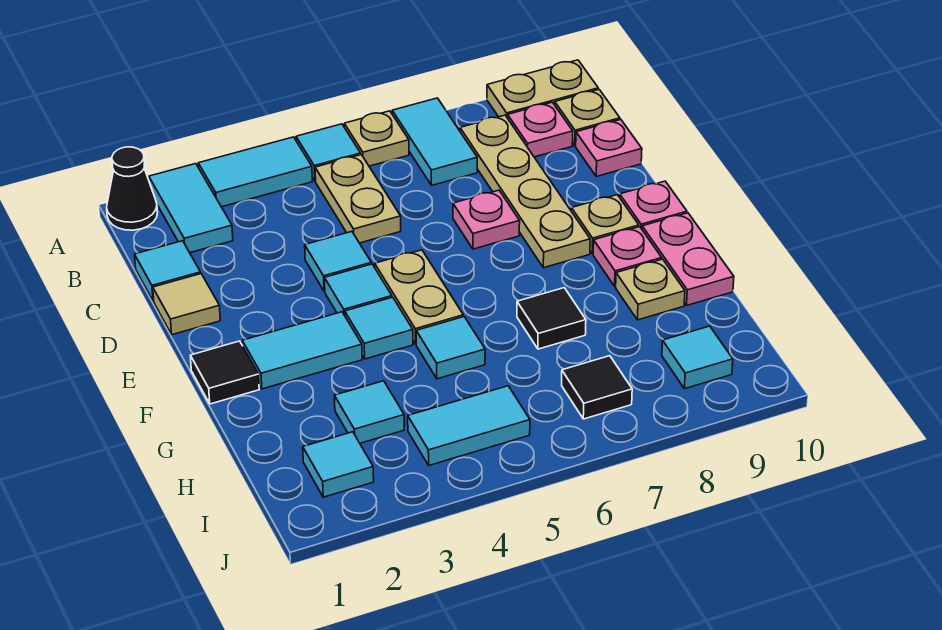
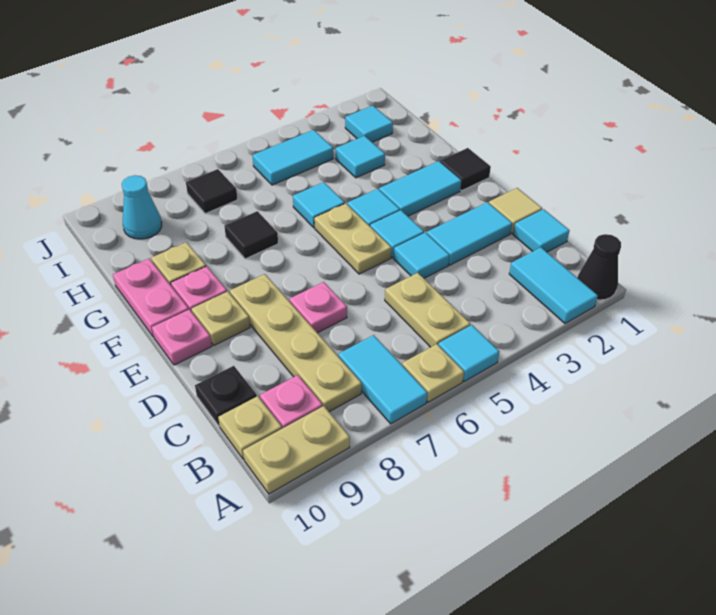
cyan tile A3:A4 level 1 -> cyan tile D2:D3 level 1
pink plate C10 level 1 -> black plate C10 level 1
cyan tile I9 level 1 -> cyan cone I9 level 1

